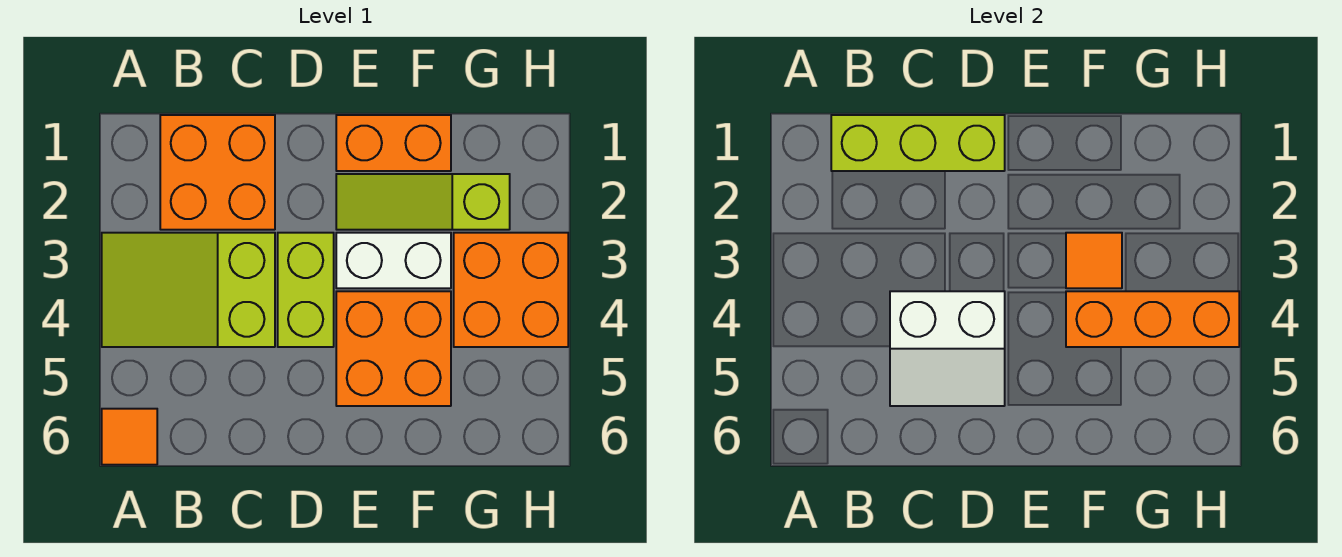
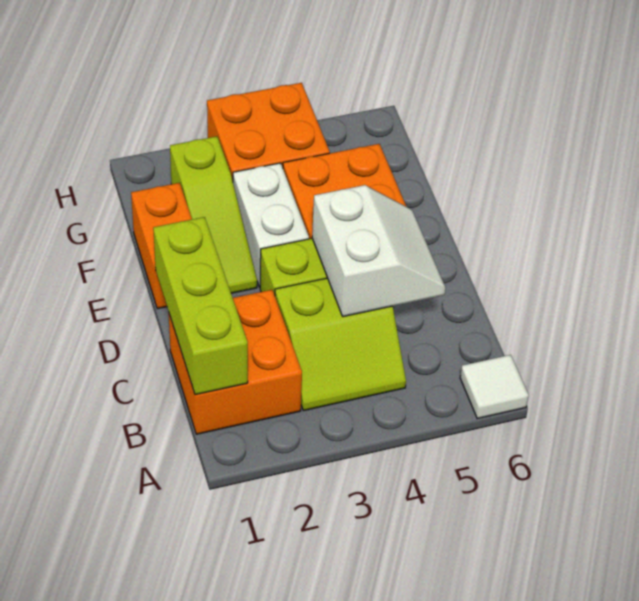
lime slope A3:C4 level 1 top C -> lime slope B3:C4 level 1 top C
orange tile A6 level 1 -> white tile A6 level 1
orange tile F3 level 2 -> none
orange brick F4:H4 level 2 -> none

